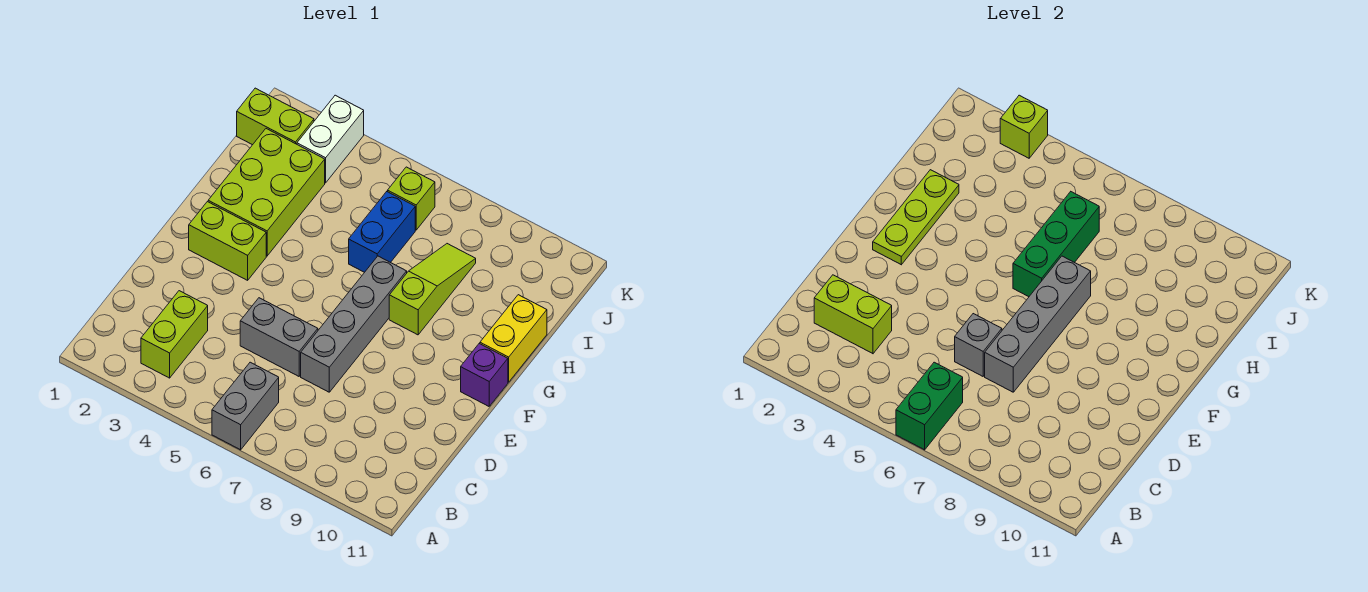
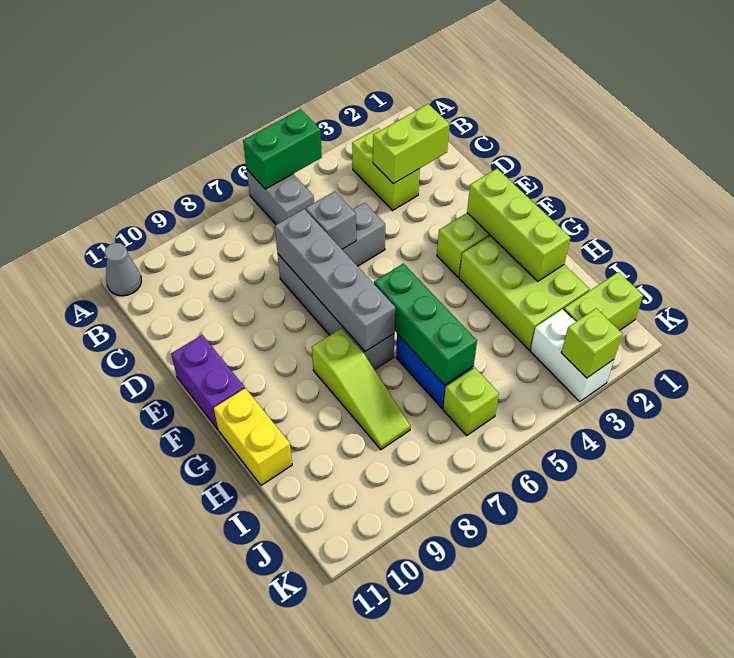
green brick A6:B6 level 2 -> green brick A5:A6 level 2
none -> grey cone A11 level 1
lime plate F2:H2 level 2 -> lime brick F2:H2 level 2
purple brick F11 level 1 -> purple brick E11:F11 level 1

